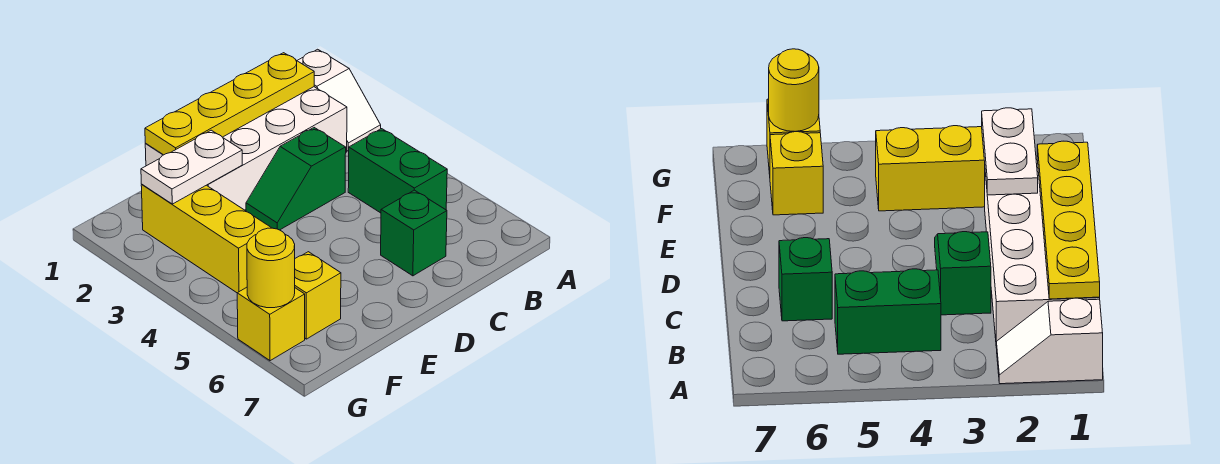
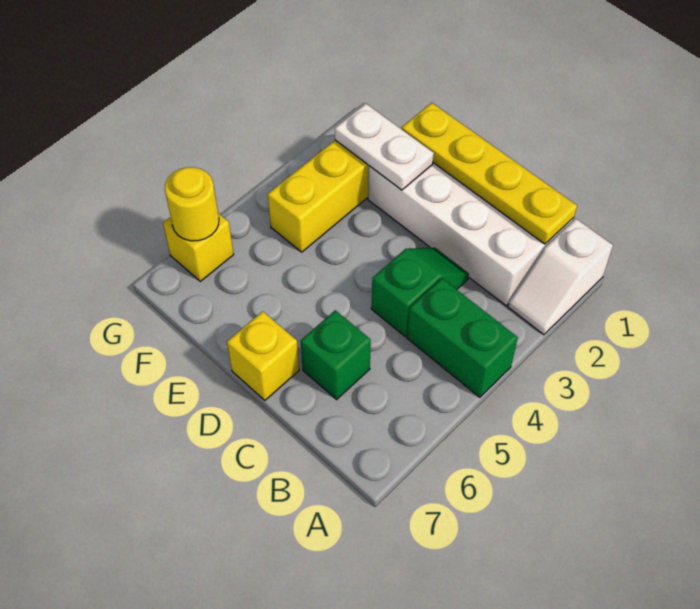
green brick B4:B5 level 1 -> green brick A4:B4 level 1
green slope C3:D3 level 1 top C -> green slope C3:C4 level 1 top 4
yellow brick F6 level 1 -> yellow brick D7 level 1

